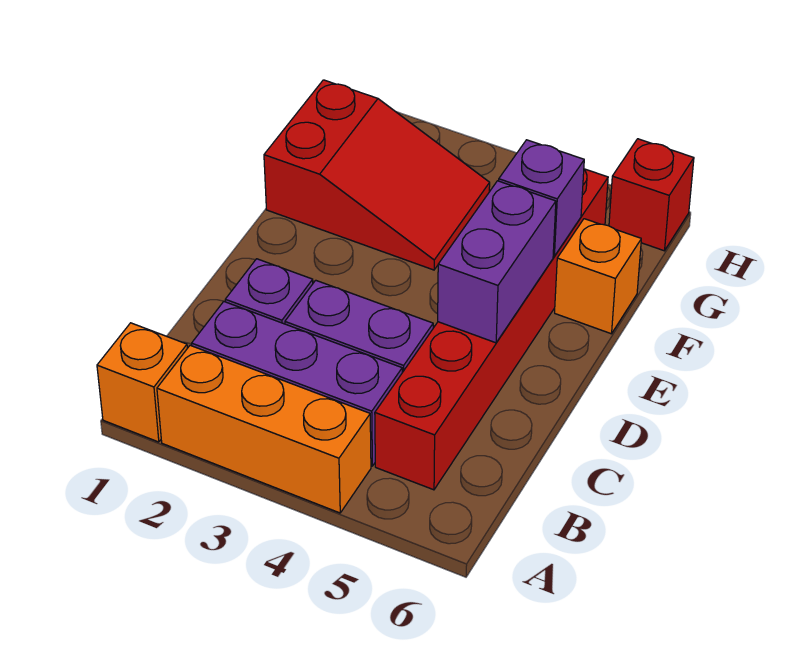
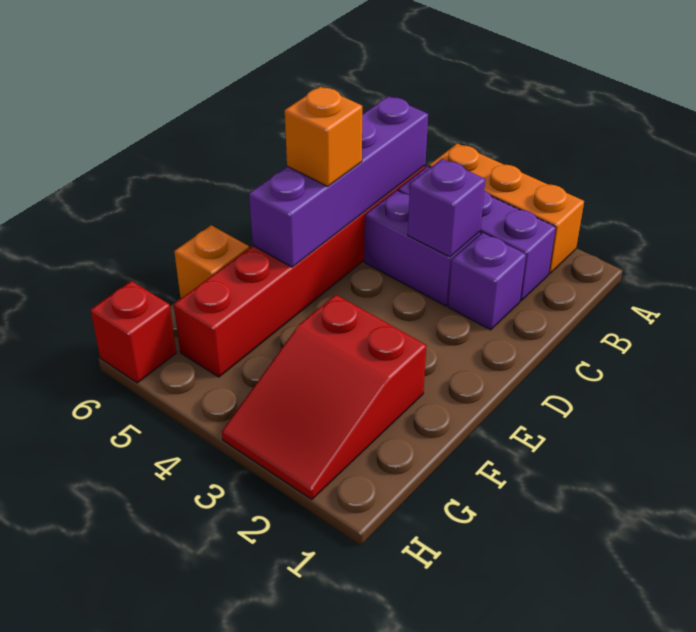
orange brick A1 level 1 -> orange brick D5 level 3
purple brick D5:E5 level 2 -> purple brick B5:E5 level 2
red slope F1:G3 level 1 top 1 -> red slope F2:H3 level 1 top F
purple brick F5 level 2 -> purple brick C3 level 2

